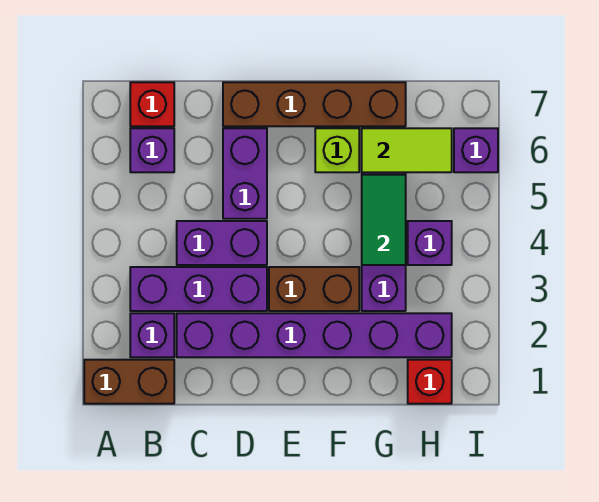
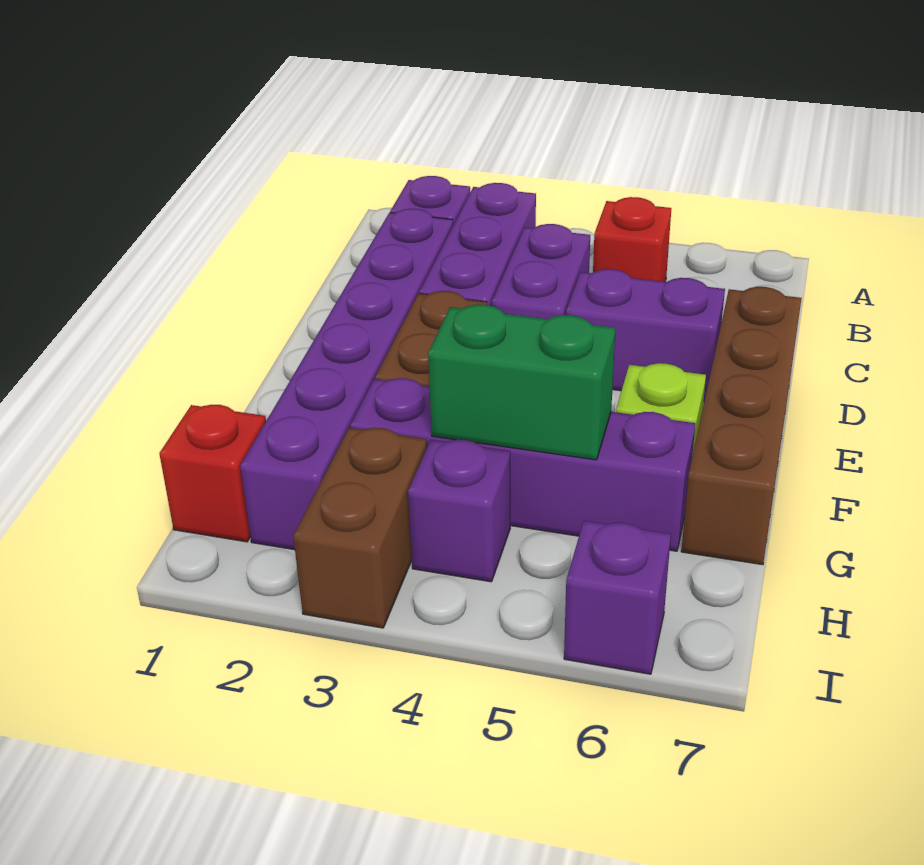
brown brick A1:B1 level 1 -> brown brick H3:I3 level 1
purple brick B6 level 1 -> none
red brick B7 level 1 -> red brick B5 level 1
green tile G4:G5 level 2 -> green brick G4:G5 level 2
lime tile G6:H6 level 2 -> none

